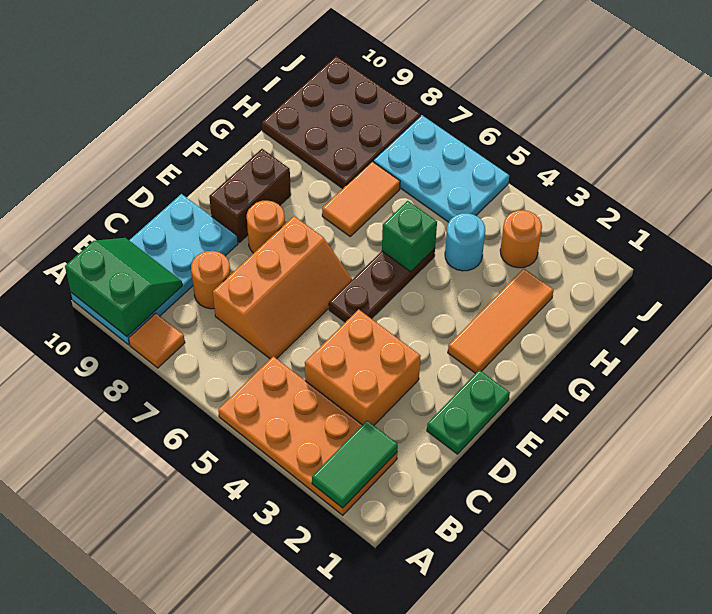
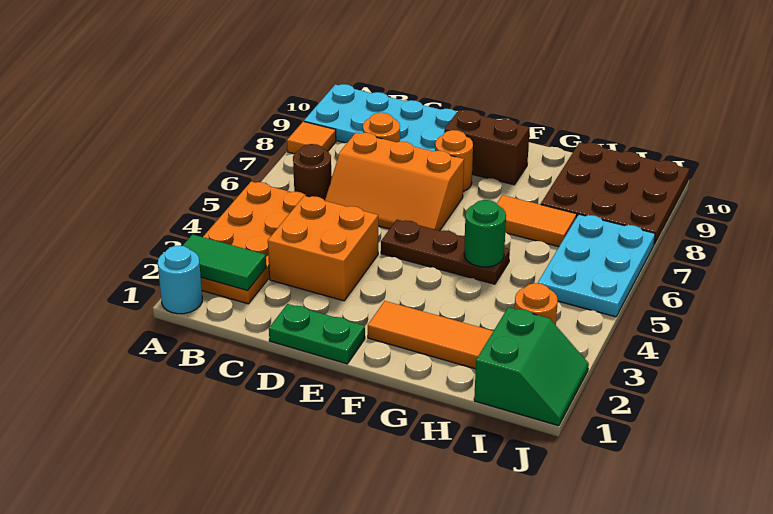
green slope A9:B10 level 2 top A -> green slope I1:J2 level 1 top I
none -> brown round brick B6 level 1
green brick G5 level 2 -> green round brick G5 level 2
cyan round brick H4 level 1 -> cyan round brick A1 level 1

